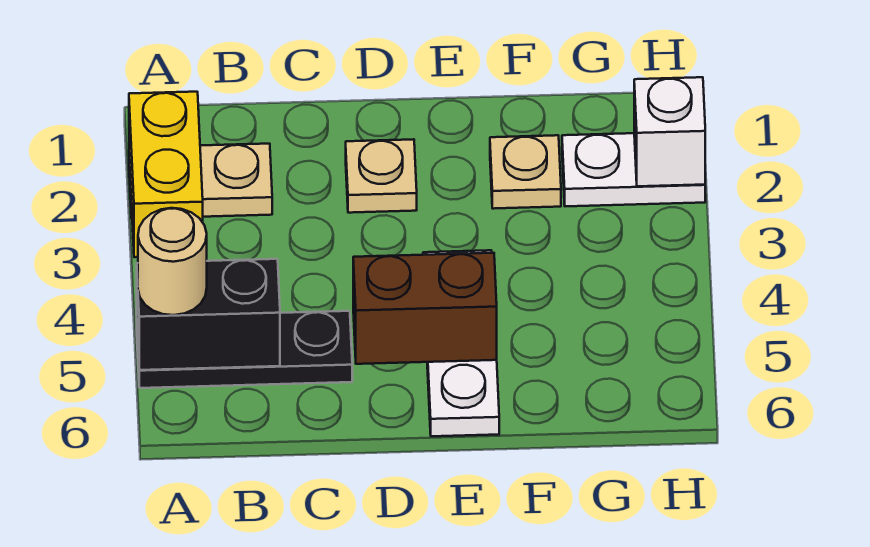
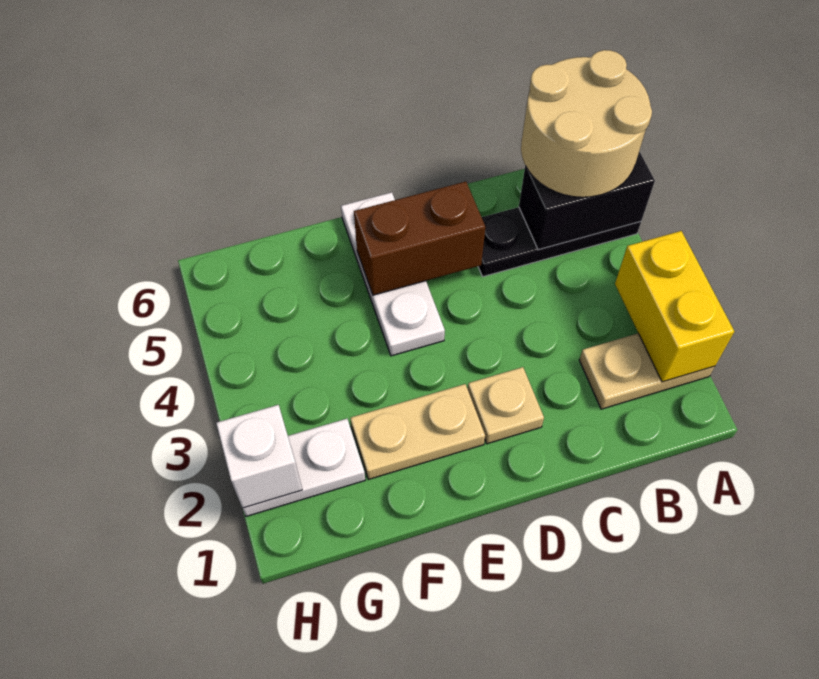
tan round brick A5 level 3 -> tan round brick A5:B6 level 3
tan plate F2 level 1 -> tan plate E2:F2 level 1

